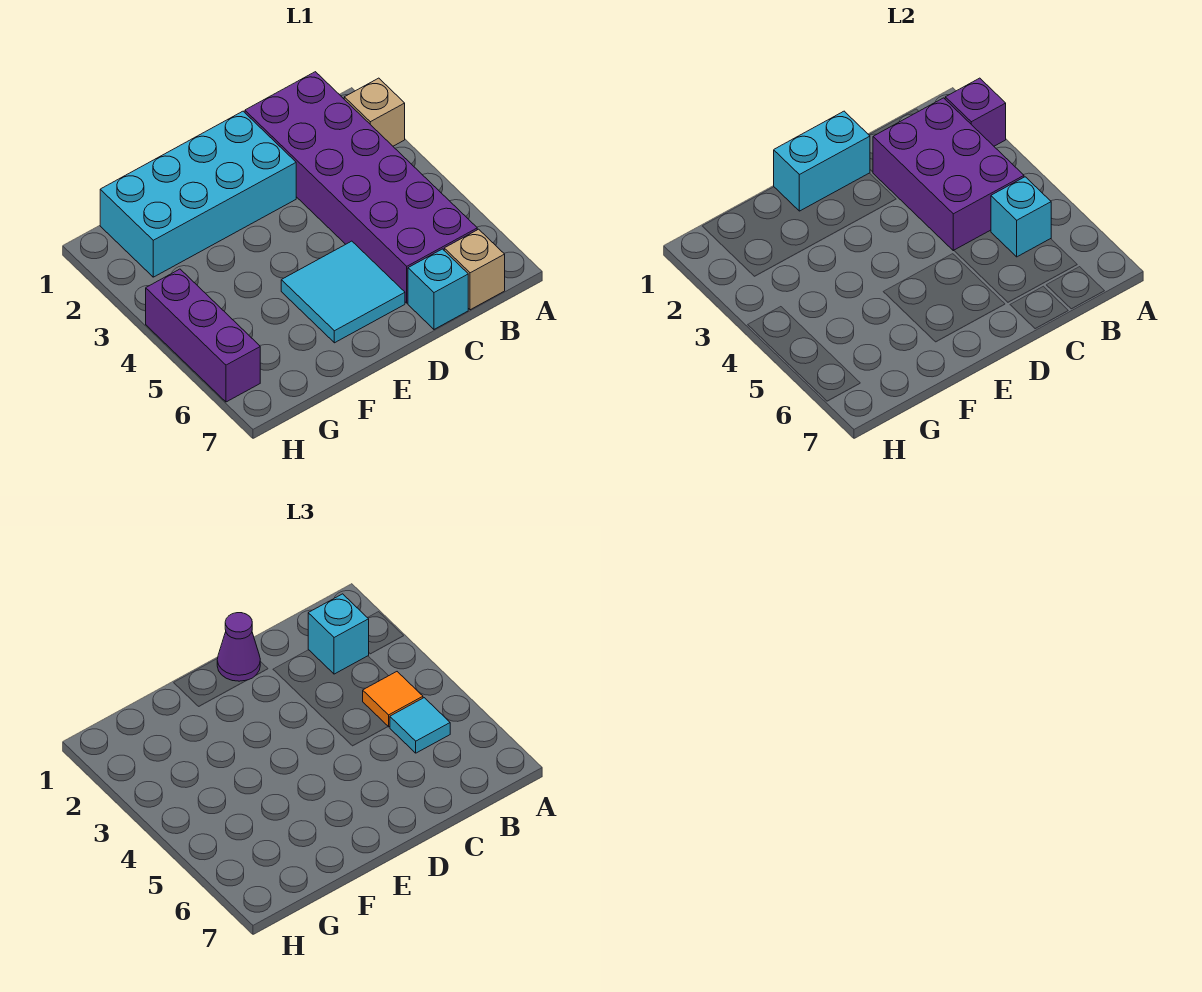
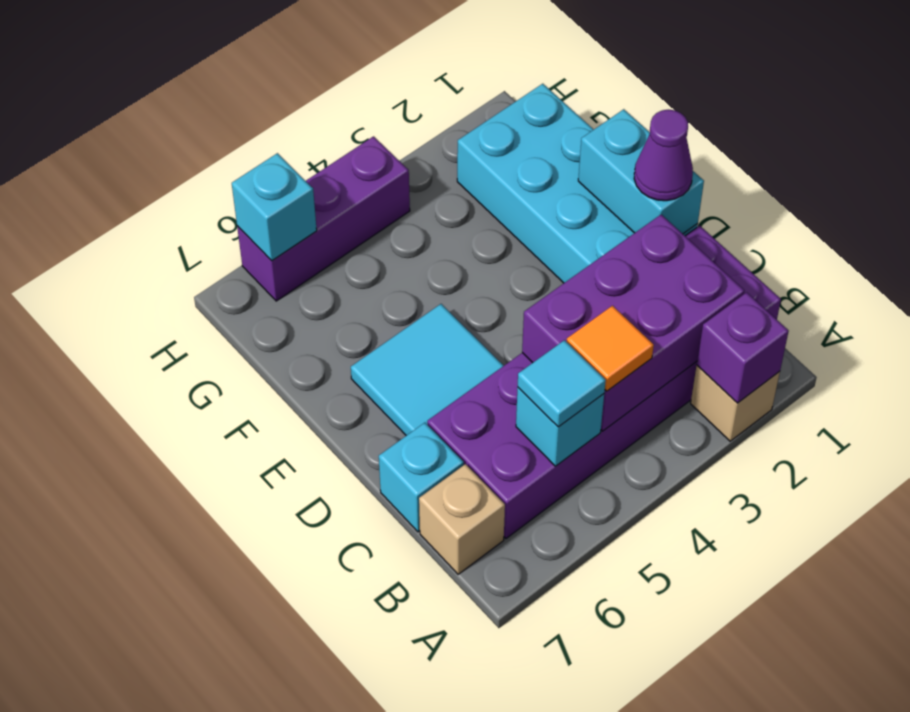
cyan brick B2 level 3 -> cyan brick H6 level 2

